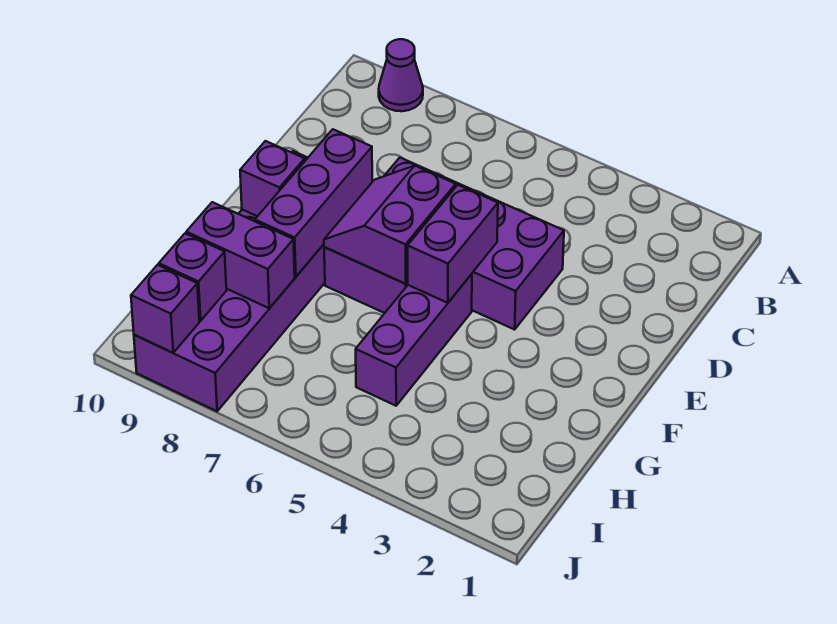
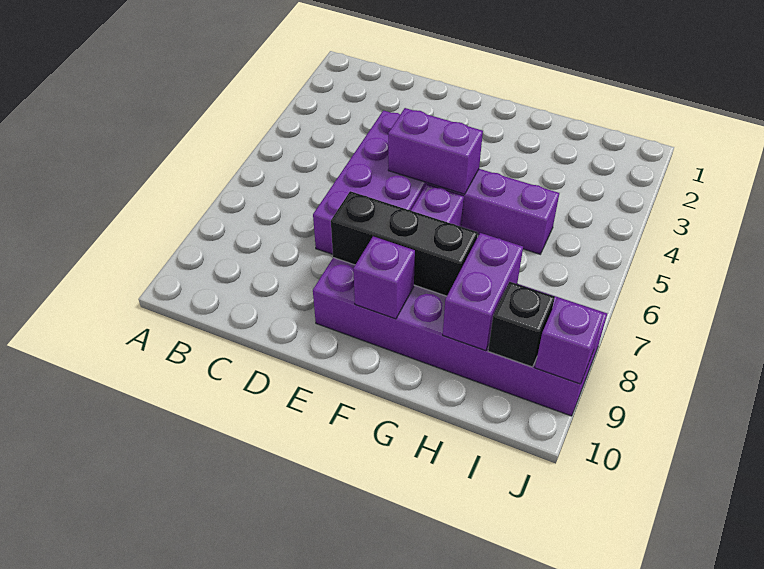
purple cone A9 level 1 -> none
purple slope E6:F7 level 2 top 6 -> none
purple brick E8:G8 level 2 -> black brick E8:G8 level 2
purple brick I9 level 2 -> black brick I9 level 2

